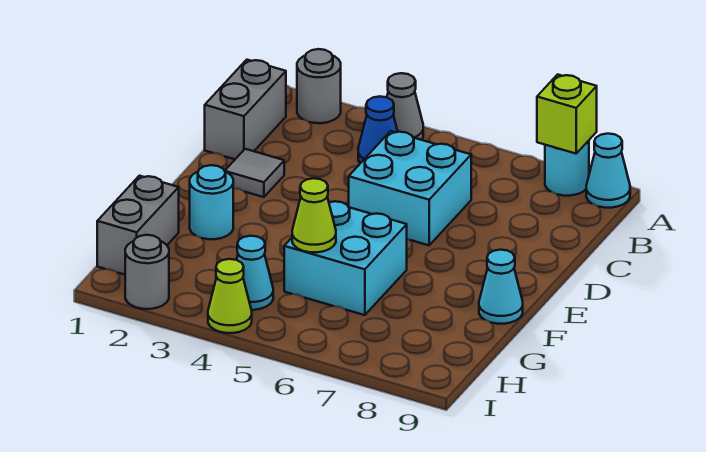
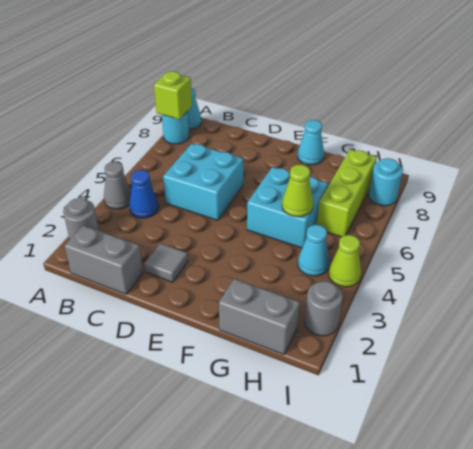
cyan round brick F2 level 1 -> cyan round brick I8 level 1
none -> lime brick H6:H8 level 1

